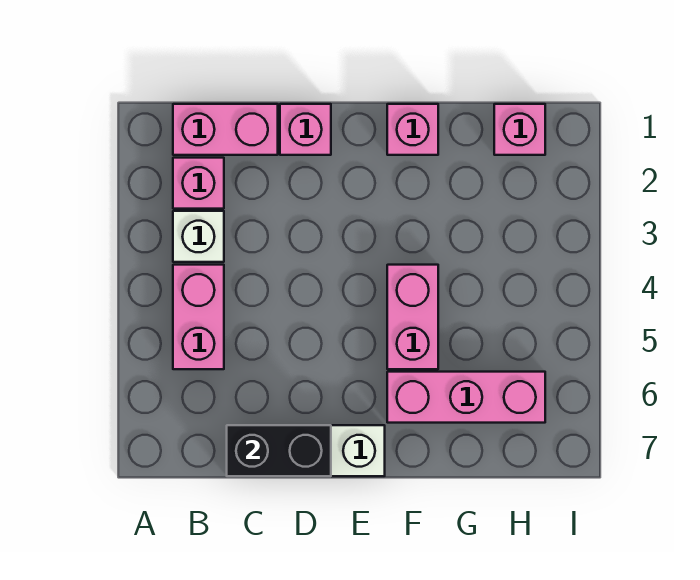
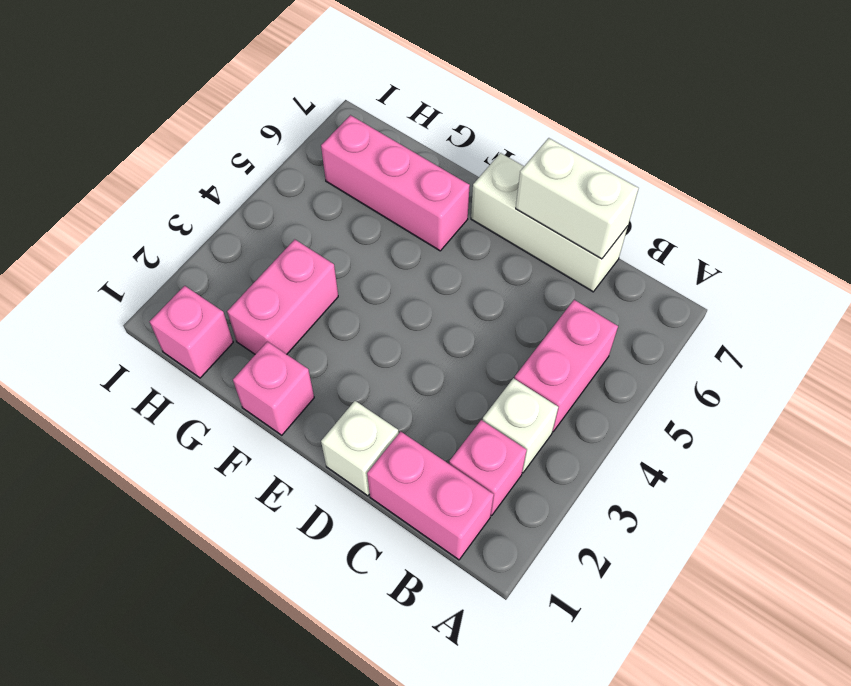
black brick C7:D7 level 2 -> white brick C7:D7 level 2
pink brick D1 level 1 -> white brick D1 level 1
pink brick F4:F5 level 1 -> pink brick G2:G3 level 1

